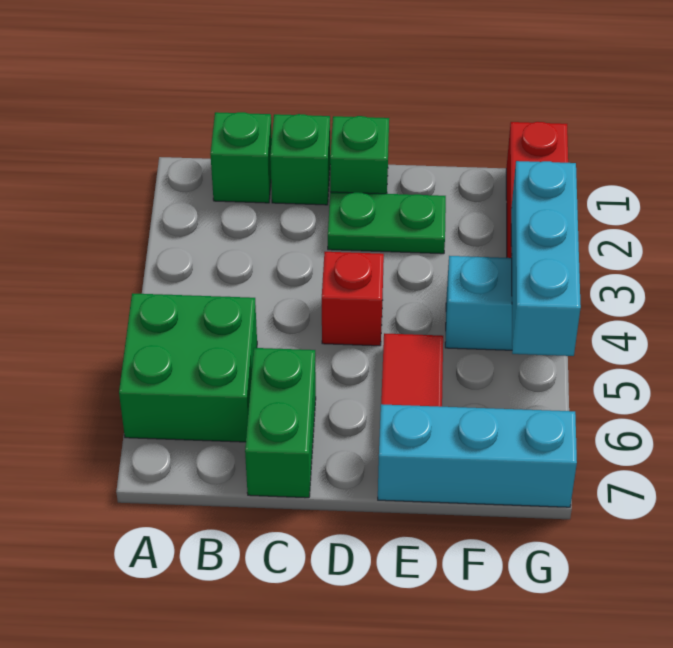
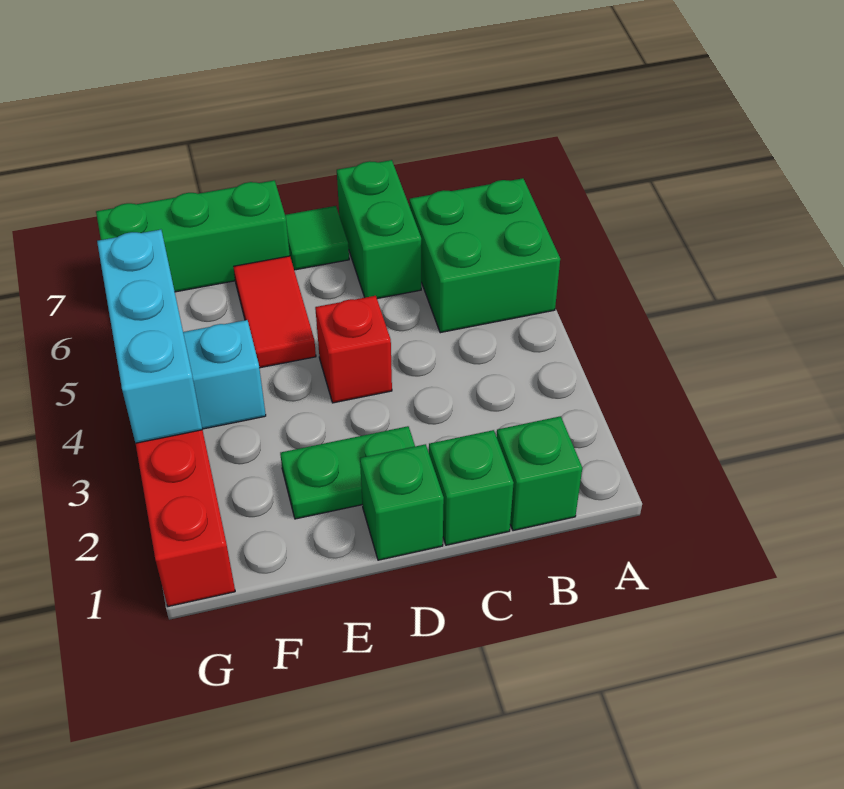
none -> green tile D7 level 1
cyan brick E7:G7 level 1 -> green brick E7:G7 level 1

